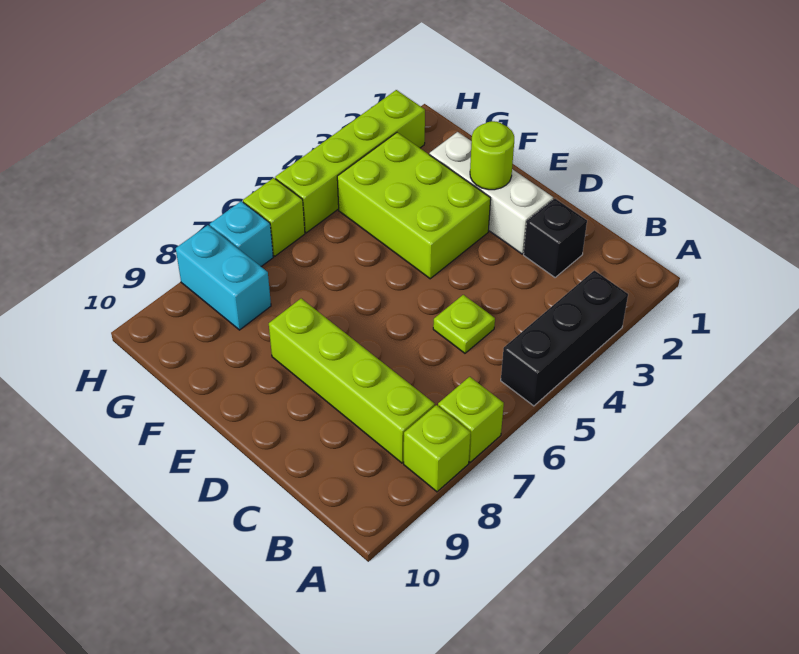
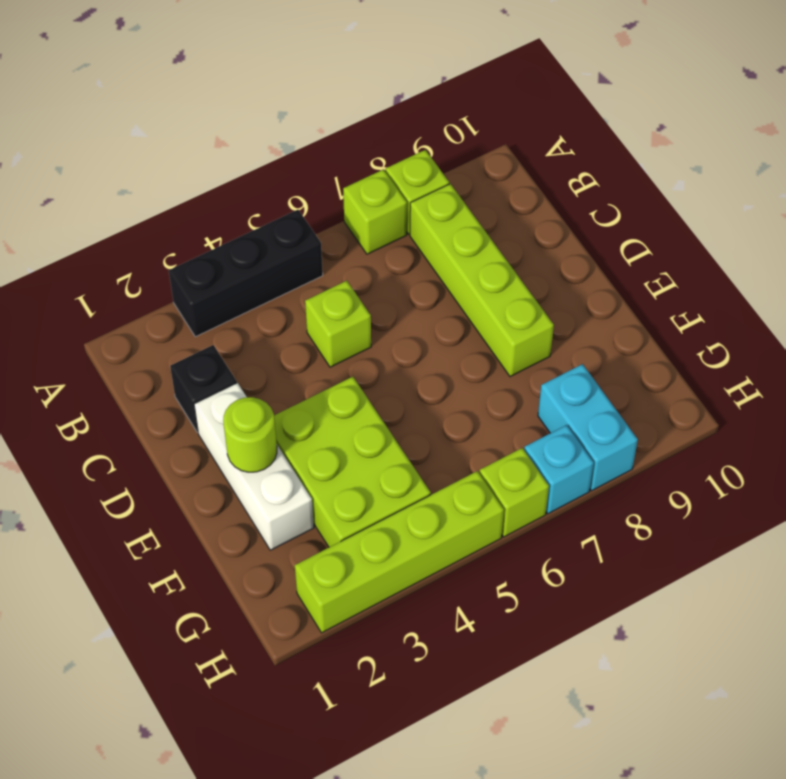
lime plate C5 level 1 -> lime brick C5 level 1

